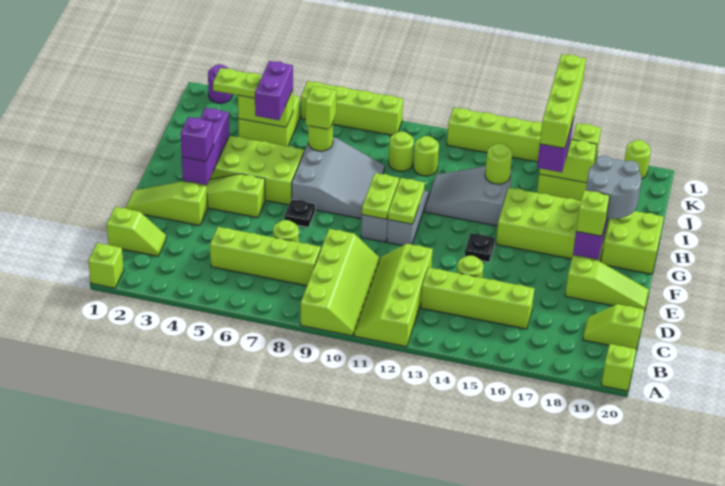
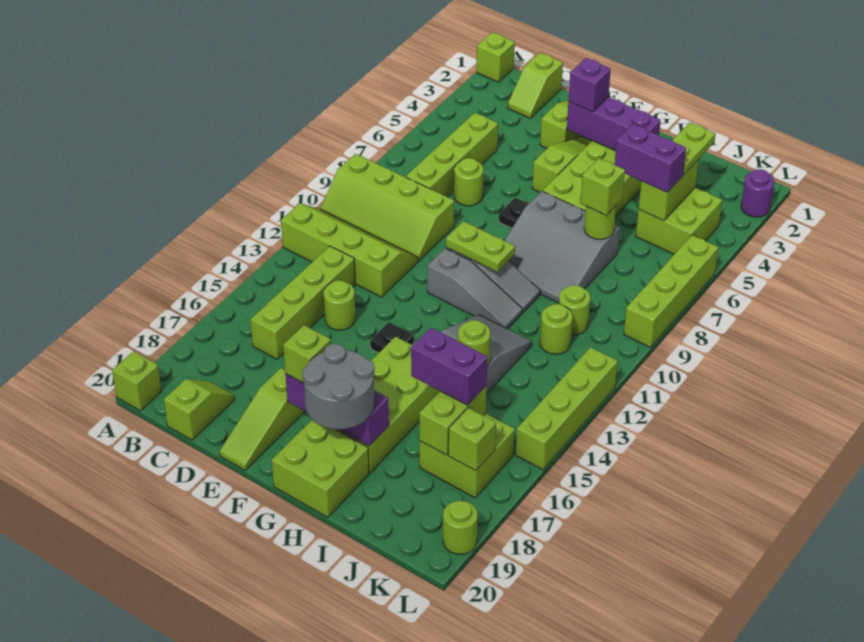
lime plate F11:G11 level 2 -> none
lime brick I16:L16 level 4 -> none

